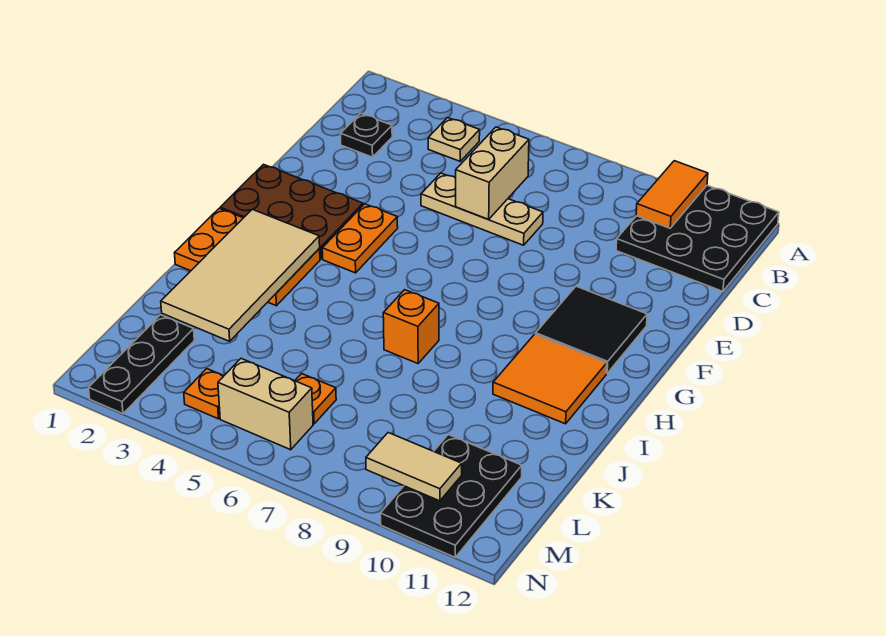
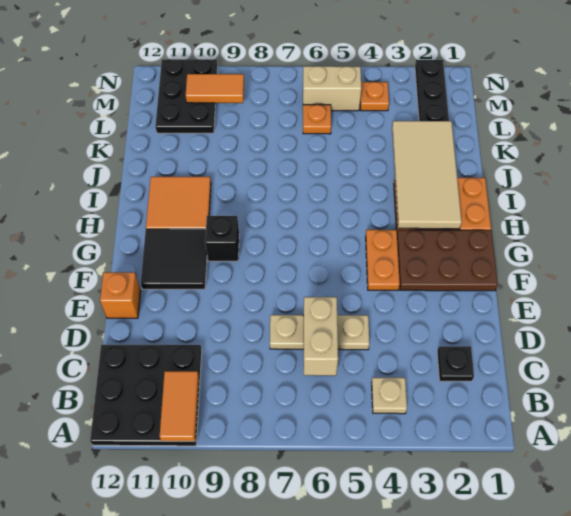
none -> black brick G9 level 1
orange brick I7 level 1 -> orange brick E12 level 1
tan tile M9:M10 level 2 -> orange tile M9:M10 level 2

